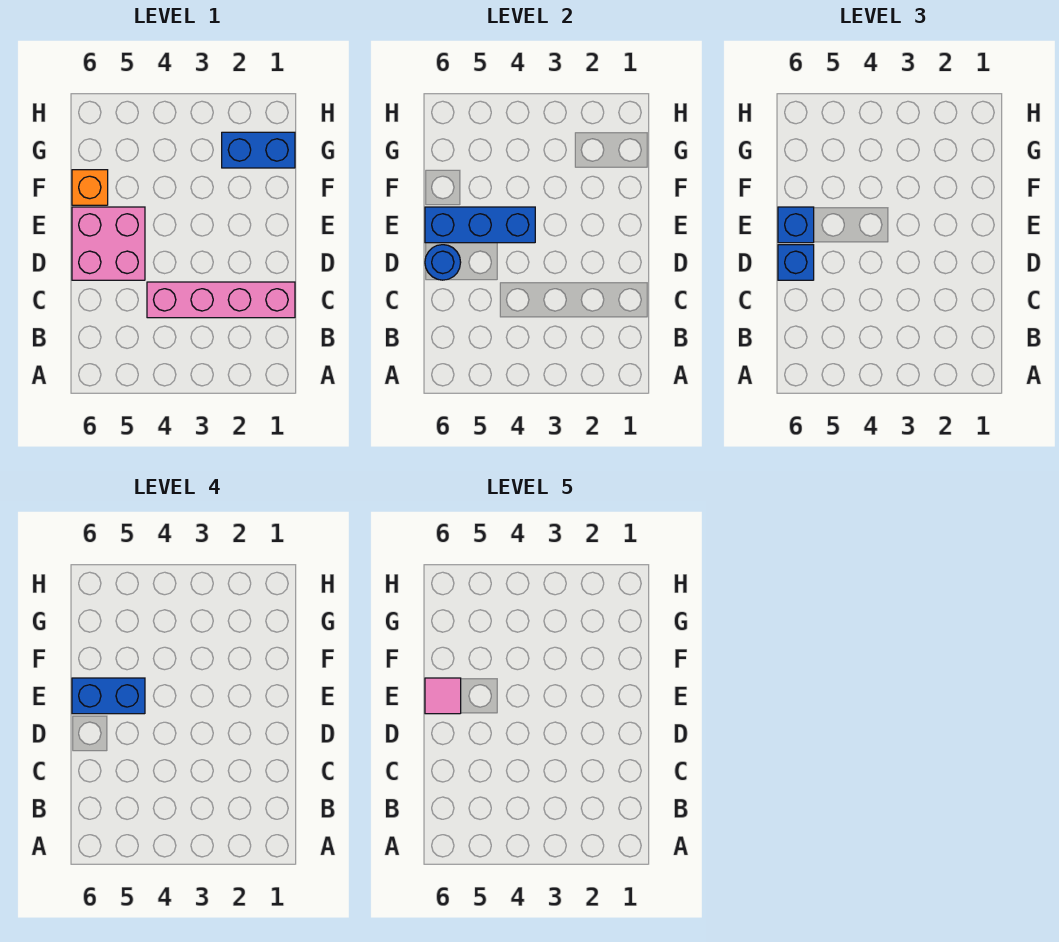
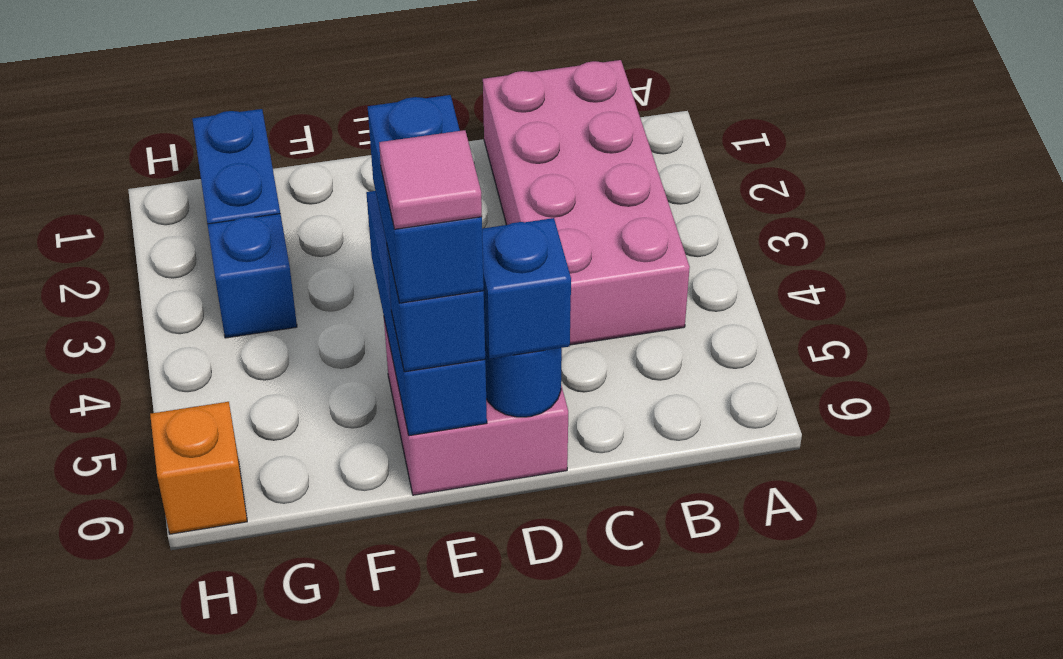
pink brick C1:C4 level 1 -> pink brick B1:C4 level 1
orange brick F6 level 1 -> orange brick H6 level 1
none -> blue brick G3 level 1

